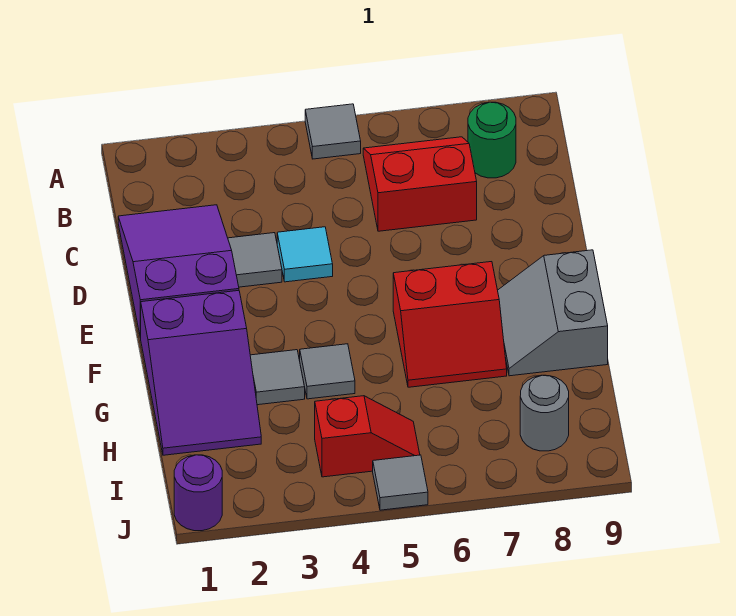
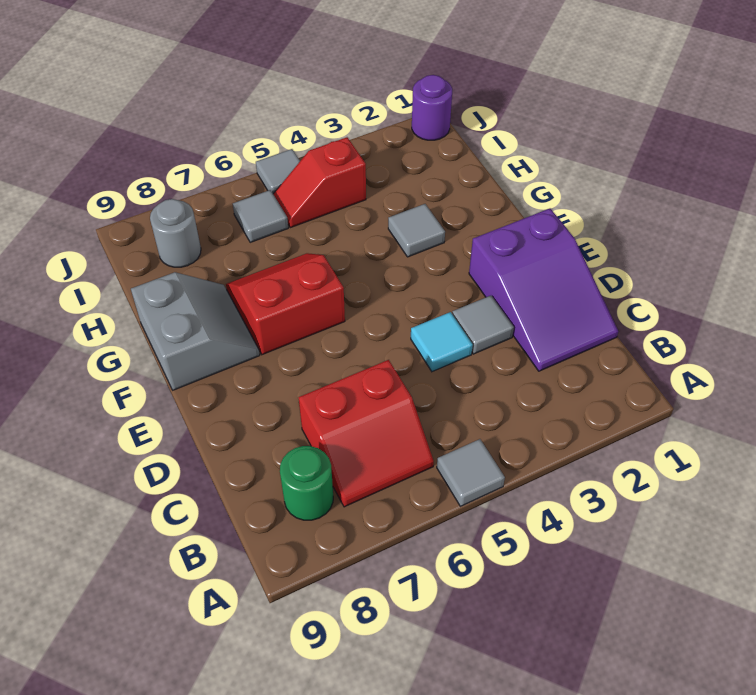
purple slope F1:H2 level 1 top F -> none
grey tile G4 level 1 -> grey tile I6 level 1

